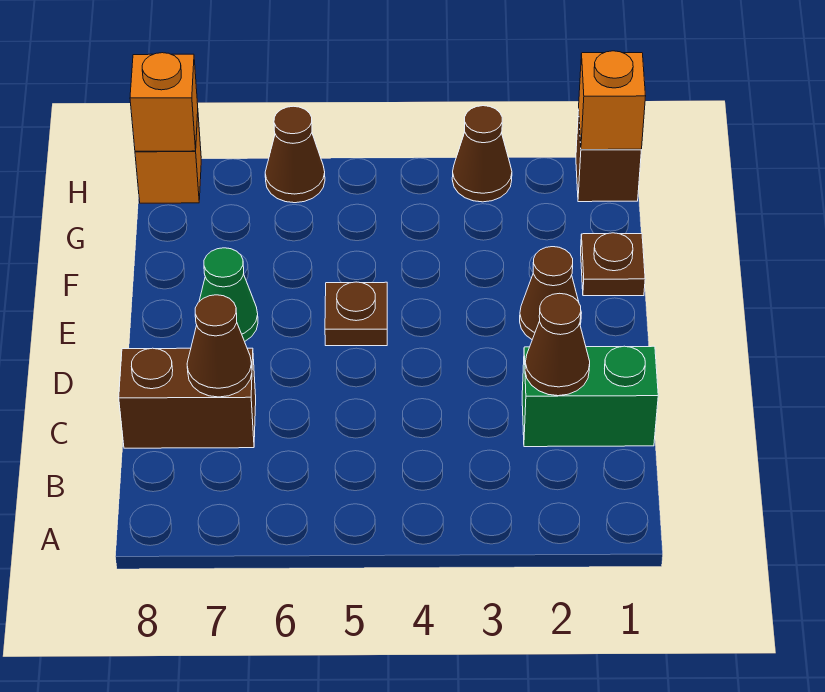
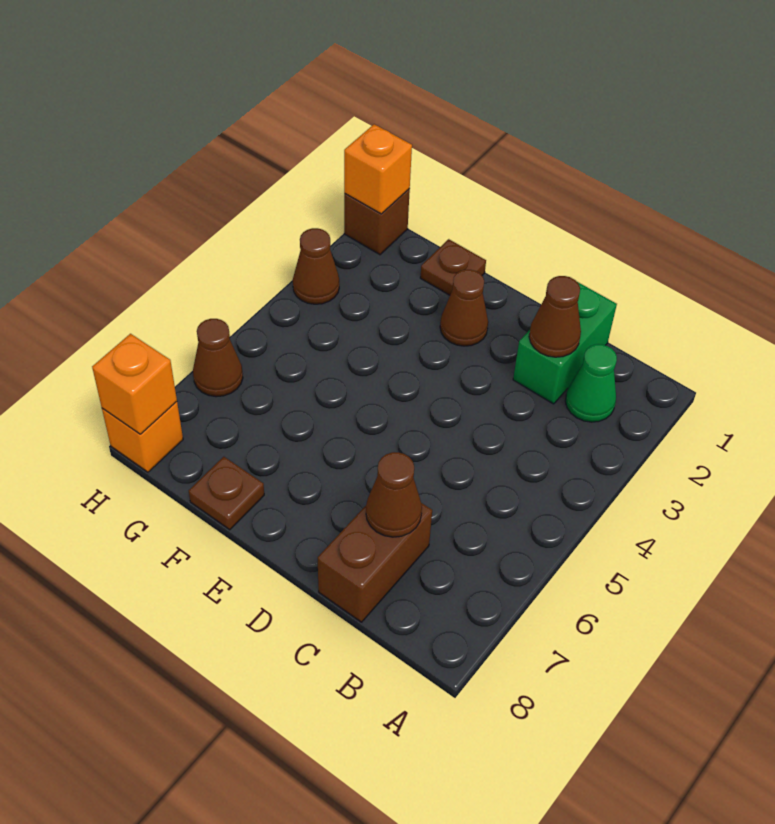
brown plate E5 level 1 -> brown plate F8 level 1
green cone E7 level 1 -> green cone B2 level 1

